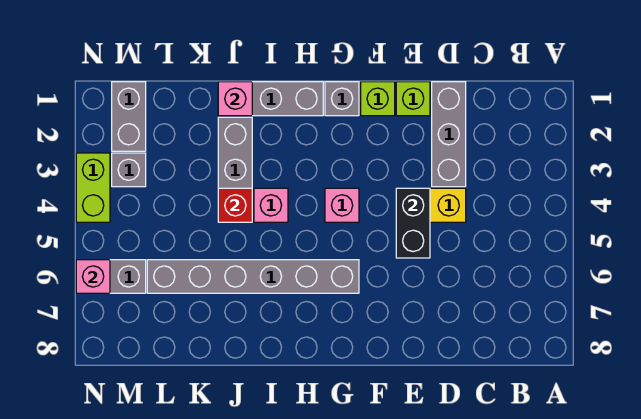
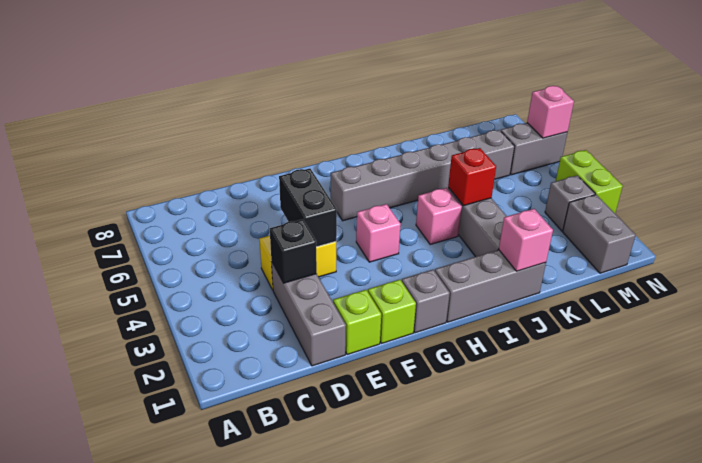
none -> black brick D3 level 2

